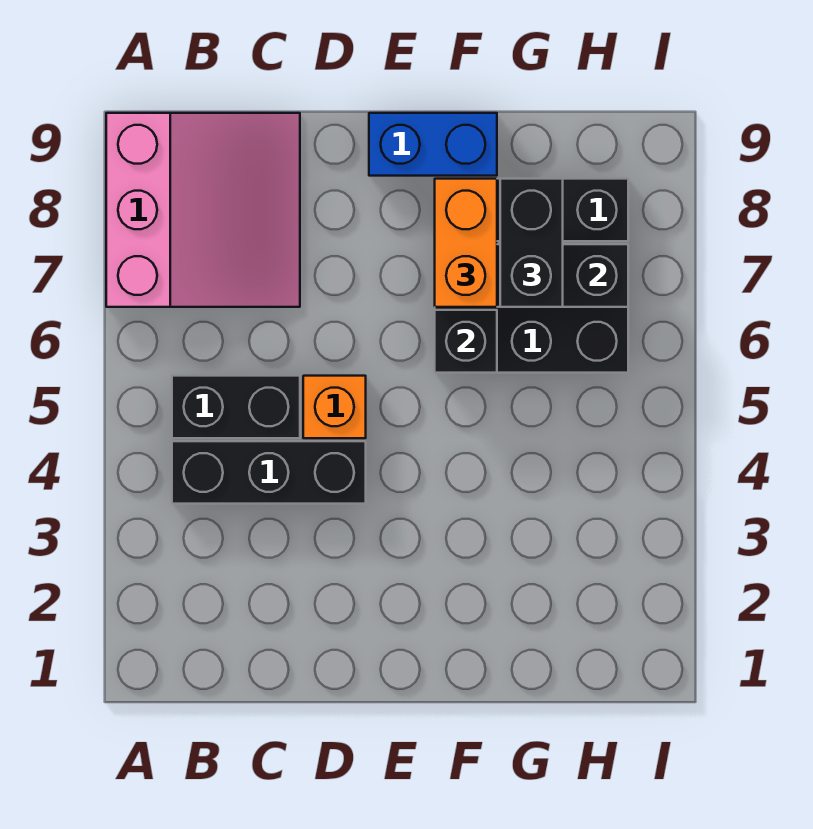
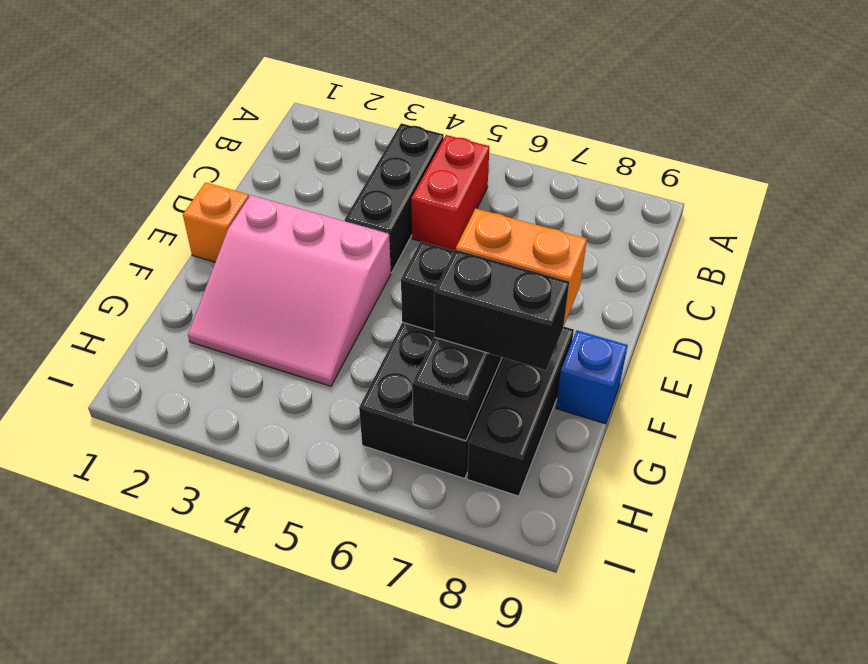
pink slope A7:C9 level 1 top A -> pink slope E2:G4 level 1 top E
black brick B5:C5 level 1 -> red brick B5:C5 level 1
orange brick D5 level 1 -> orange brick E1 level 1
blue brick E9:F9 level 1 -> blue brick F9 level 1

